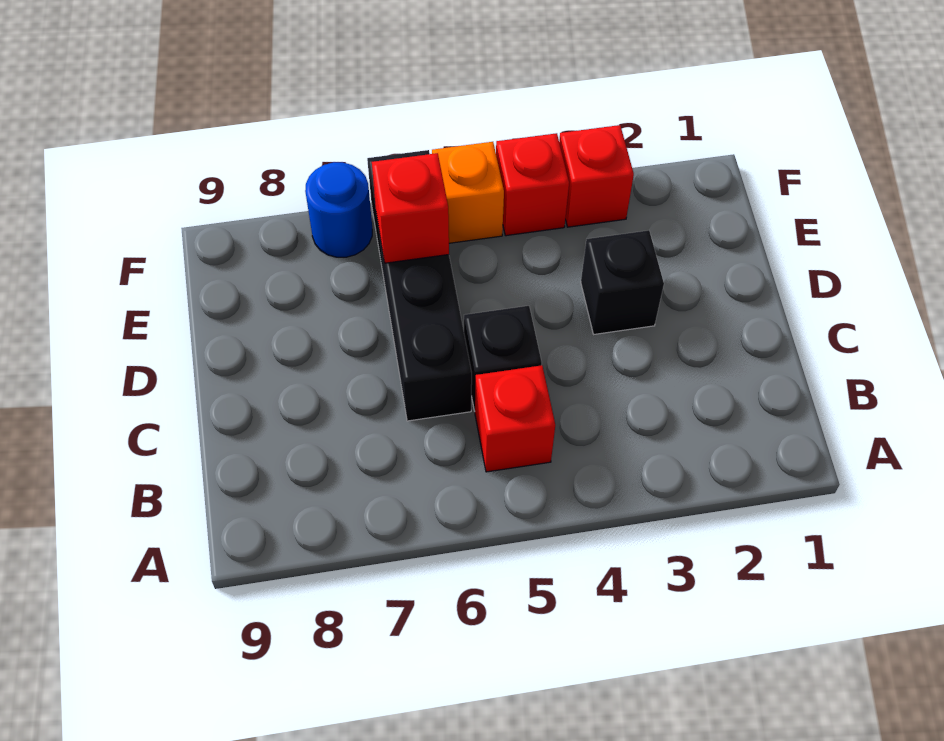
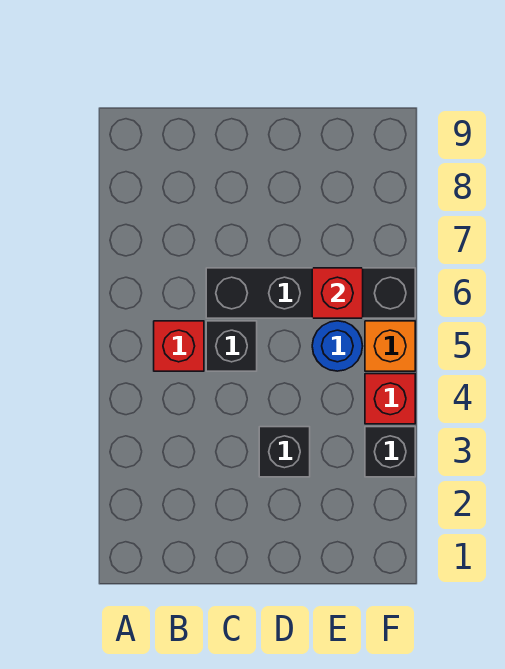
red brick F3 level 1 -> black brick F3 level 1
blue round brick F7 level 1 -> blue round brick E5 level 1

